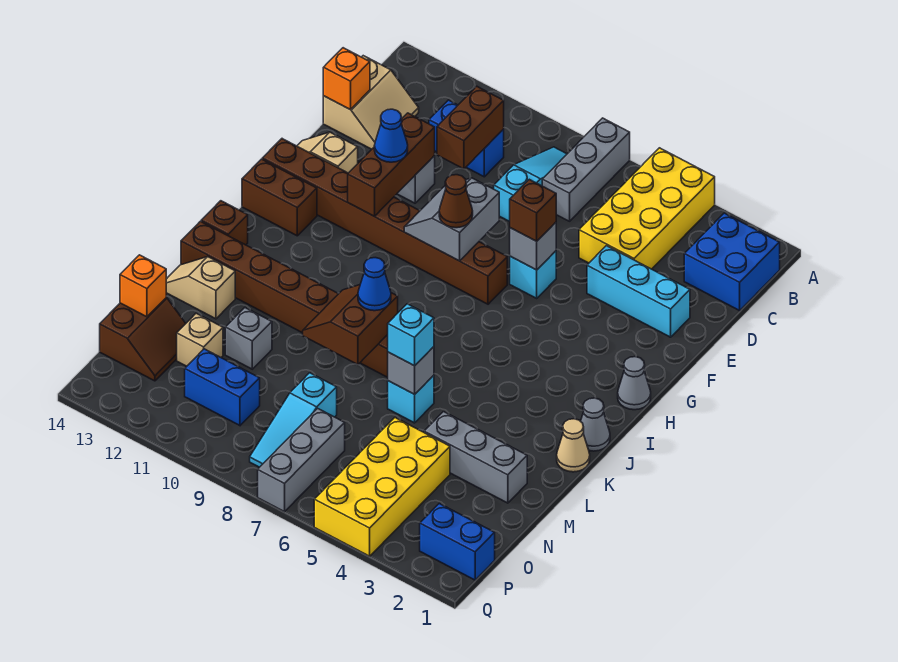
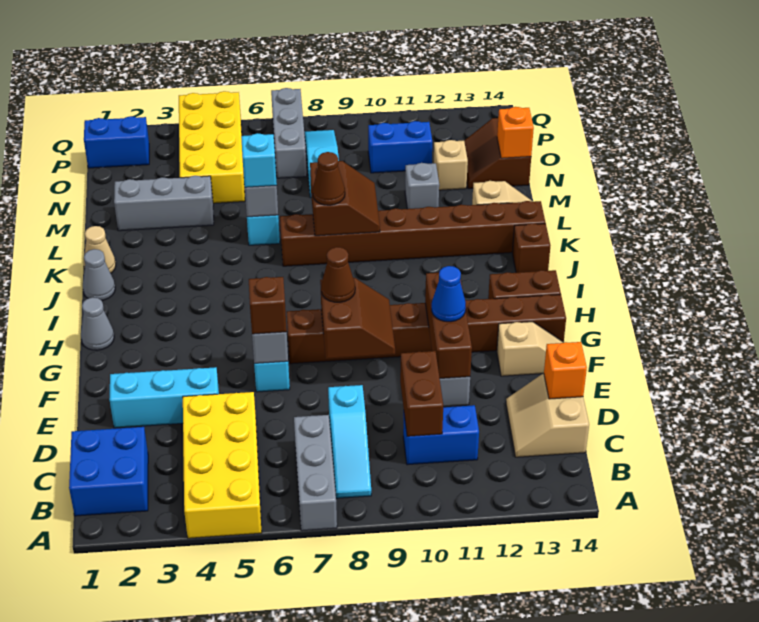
grey slope F8:G9 level 2 top 8 -> brown slope F8:G9 level 2 top 8
blue cone K8 level 3 -> brown cone K8 level 3

